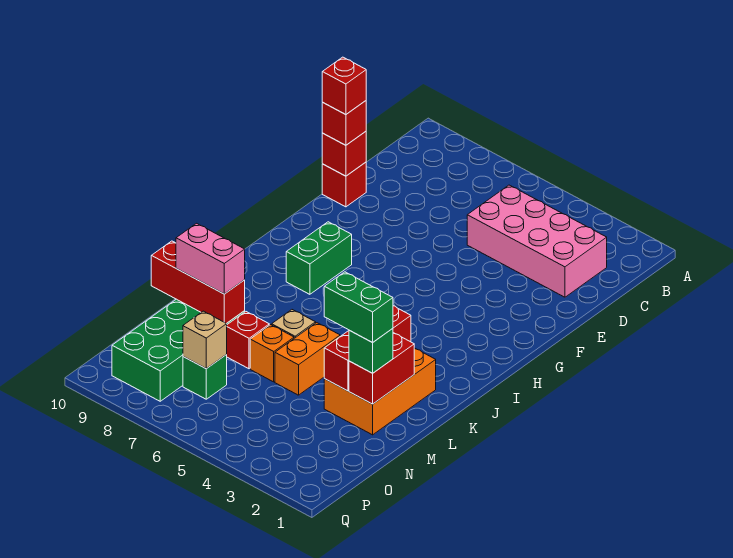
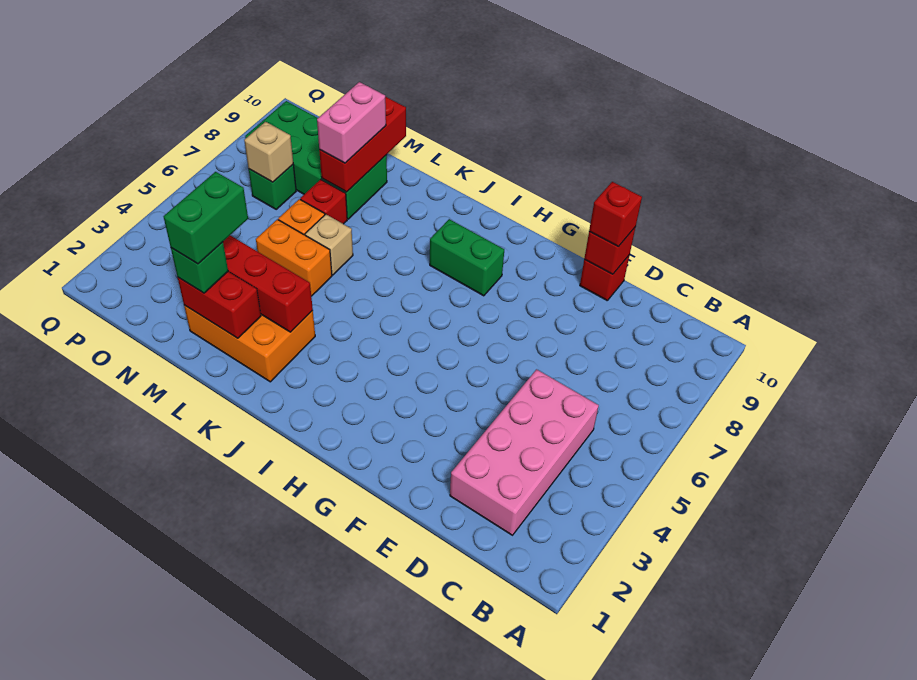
red brick E10 level 4 -> none

